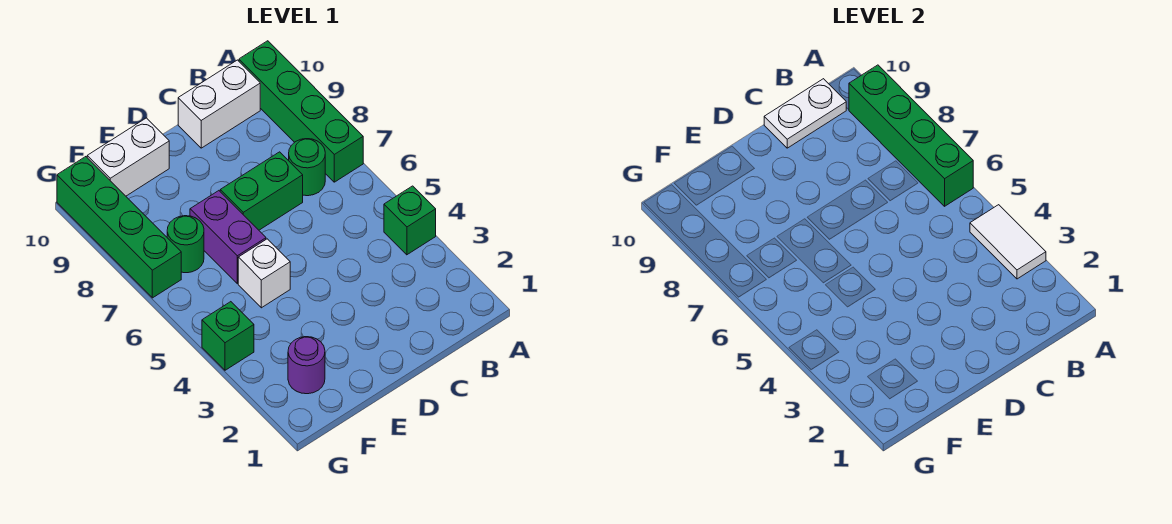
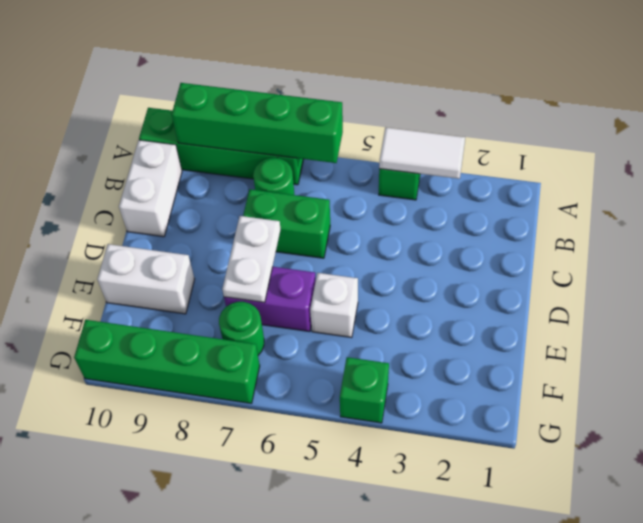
white plate B10:C10 level 2 -> white plate D7:E7 level 2
green brick C7:D7 level 1 -> green brick C6:C7 level 1
white brick E10:F10 level 1 -> white brick E9:E10 level 1
purple round brick F2 level 1 -> none

